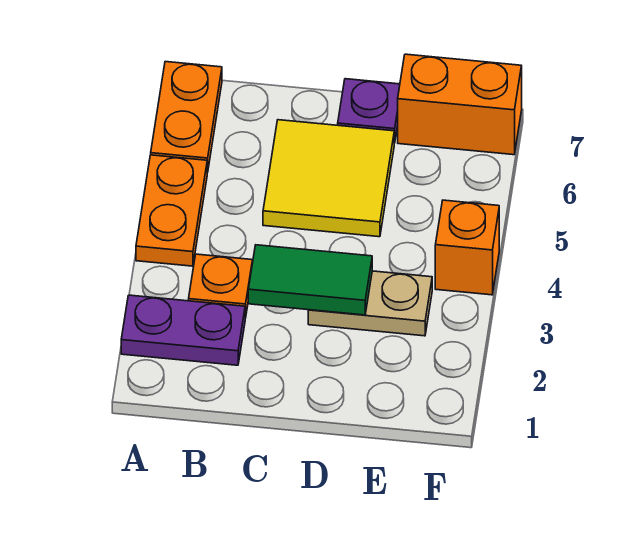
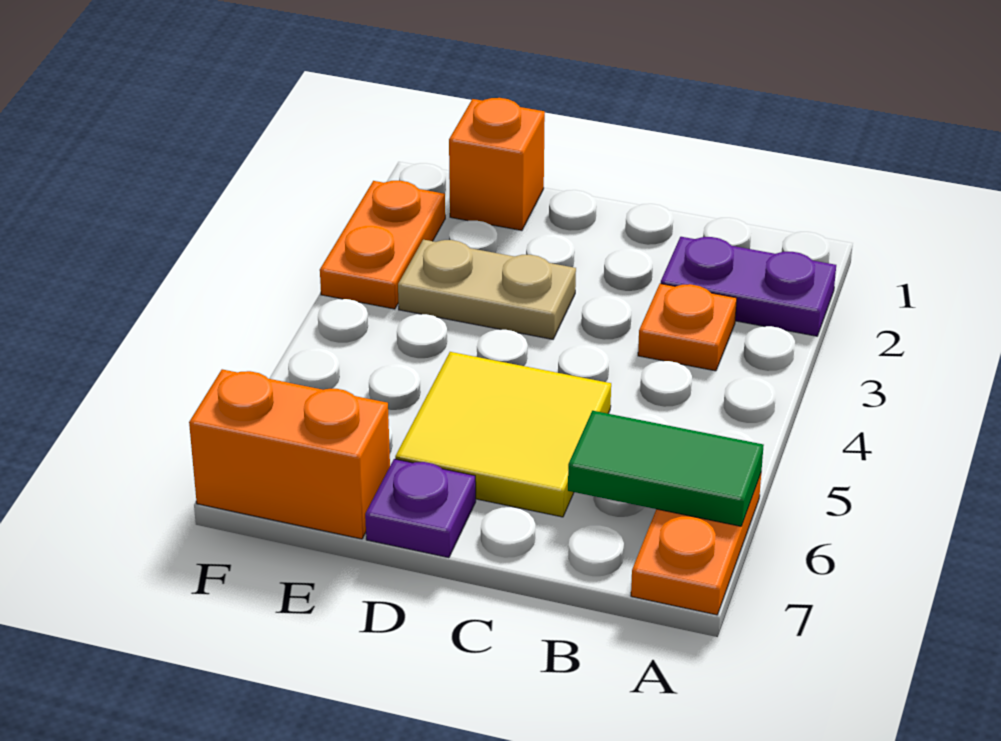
orange plate A4:A5 level 1 -> orange plate F2:F3 level 1
green tile C3:D3 level 2 -> green tile A6:B6 level 2
orange brick F4 level 1 -> orange brick E1 level 1

